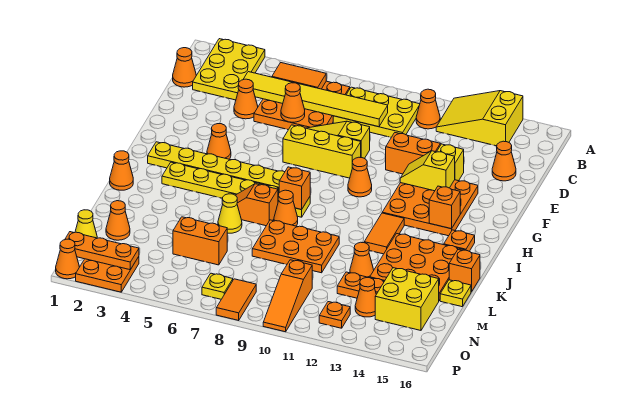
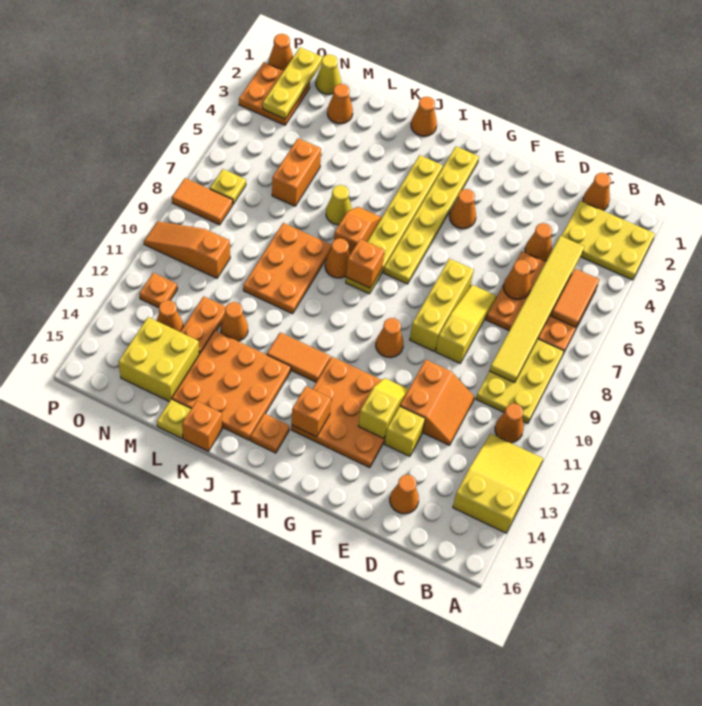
orange plate O1:O3 level 2 -> yellow plate O1:O3 level 2

